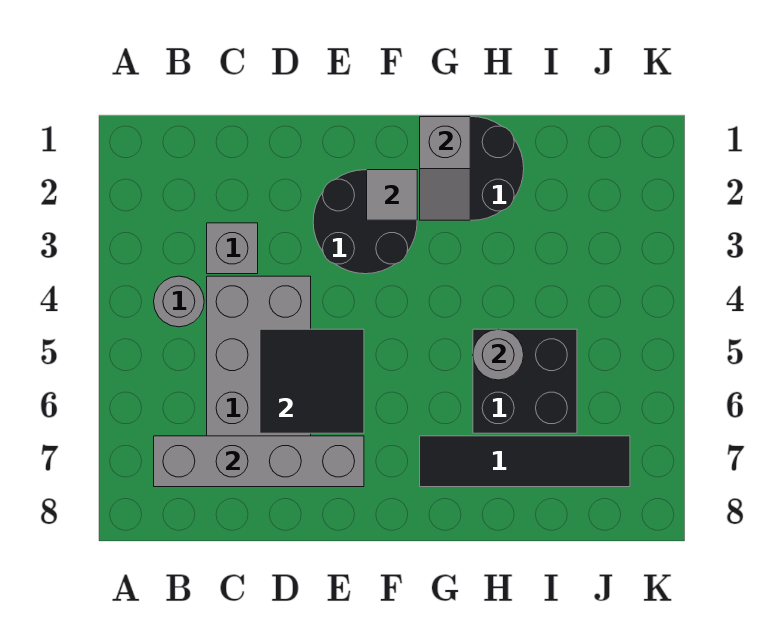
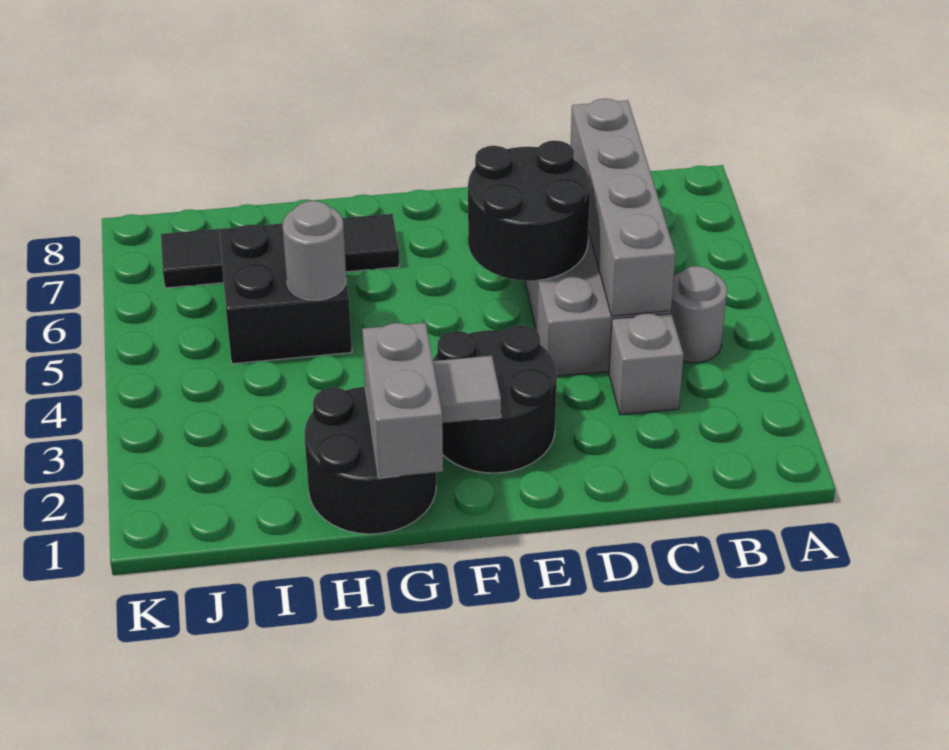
grey brick B7:E7 level 2 -> grey brick C4:C7 level 2
black tile D5:E6 level 2 -> black round brick D5:E6 level 2
grey slope G1:G2 level 2 top 1 -> grey brick G1:G2 level 2

